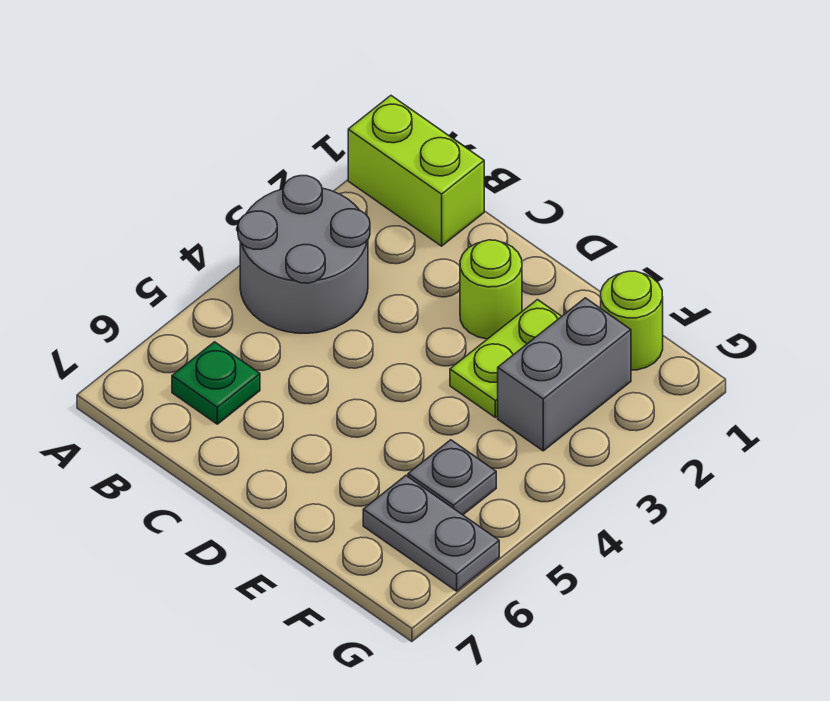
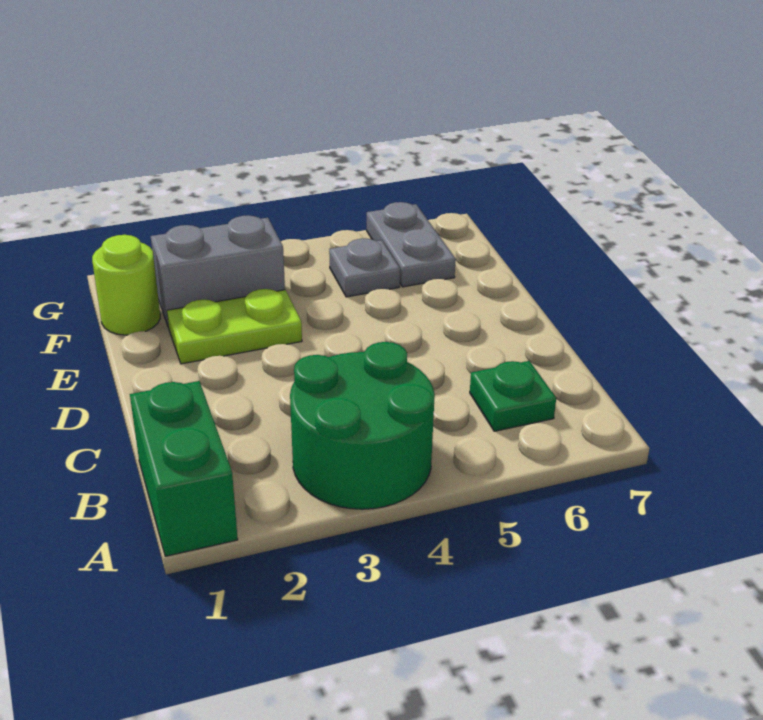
lime brick A1:B1 level 1 -> green brick A1:B1 level 1
grey round brick A3:B4 level 1 -> green round brick A3:B4 level 1
lime round brick D2 level 1 -> none

